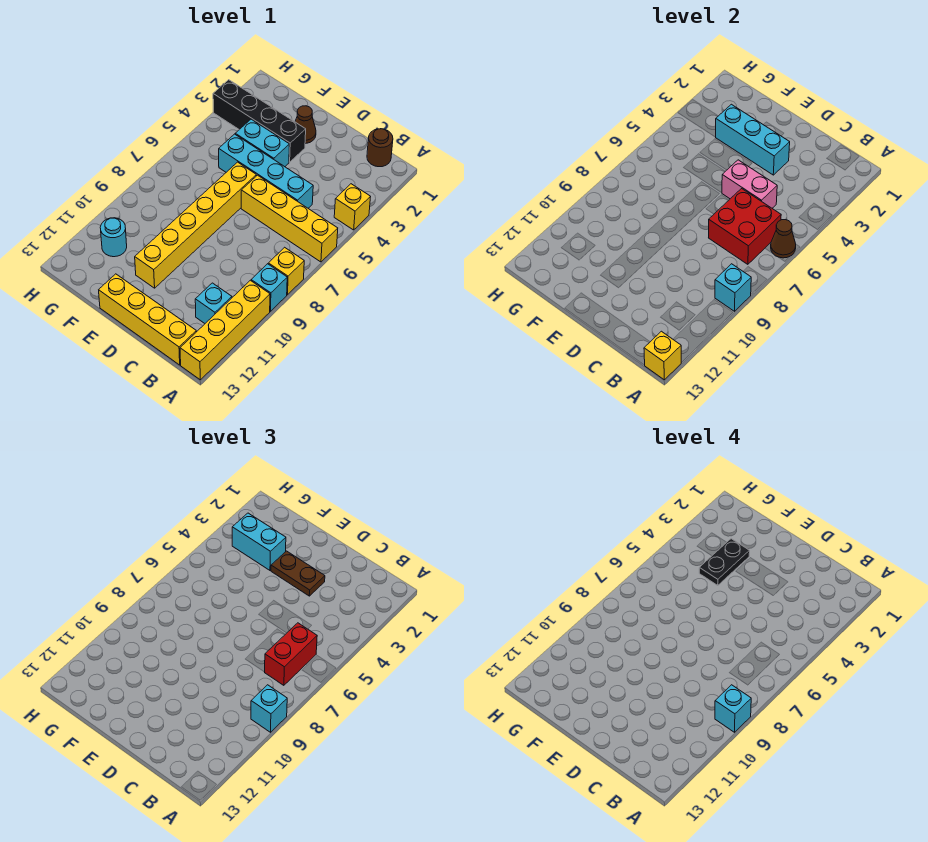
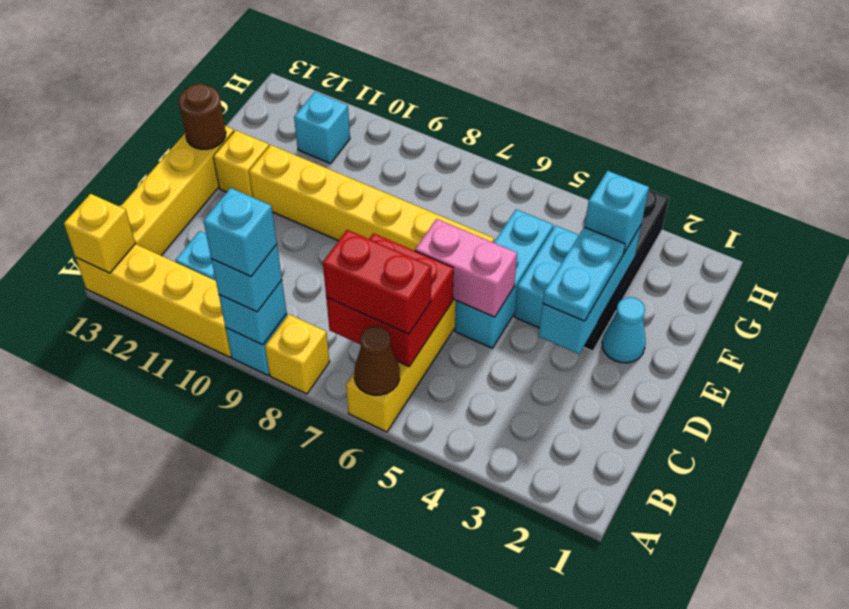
yellow brick A4 level 1 -> yellow brick E12 level 1
brown round brick B1 level 1 -> brown round brick E13 level 2
cyan brick C5:F5 level 1 -> cyan brick D5:F5 level 1
pink brick C5:D5 level 2 -> pink brick D5:D6 level 2
brown plate D3:E3 level 3 -> cyan plate D3:E3 level 3
brown cone E2 level 1 -> cyan cone E2 level 1
cyan brick F3:G3 level 3 -> cyan brick F3 level 3
black plate F3:F4 level 4 -> none
cyan round brick G11 level 1 -> cyan brick G11 level 1

